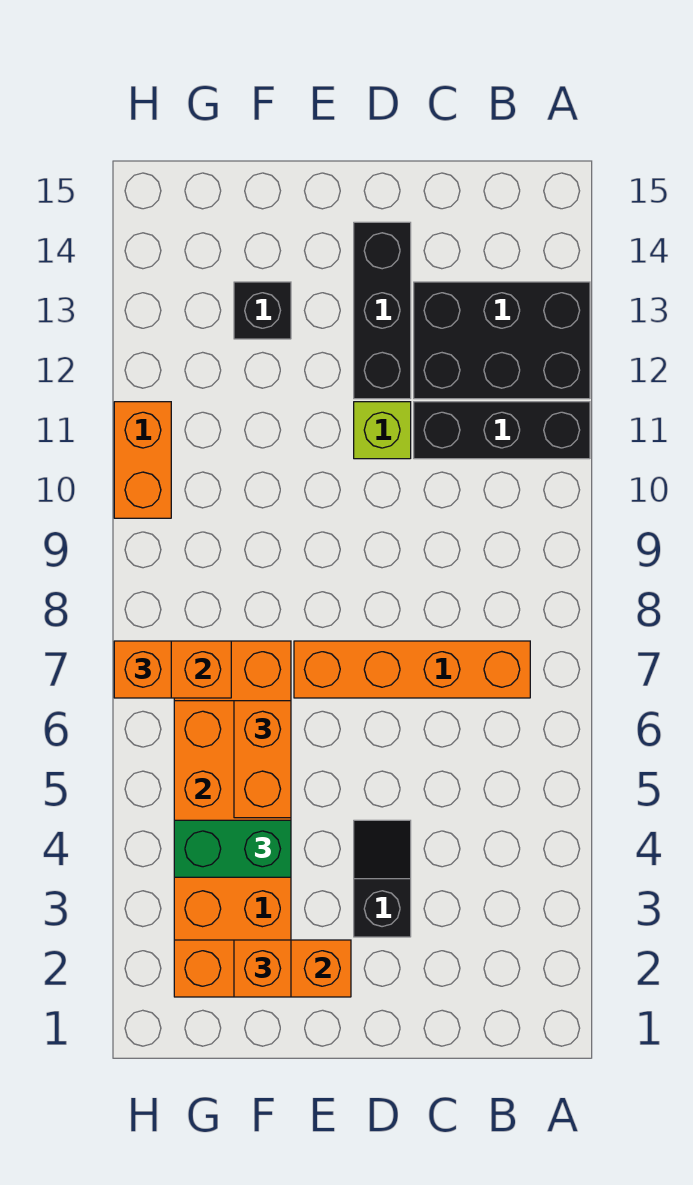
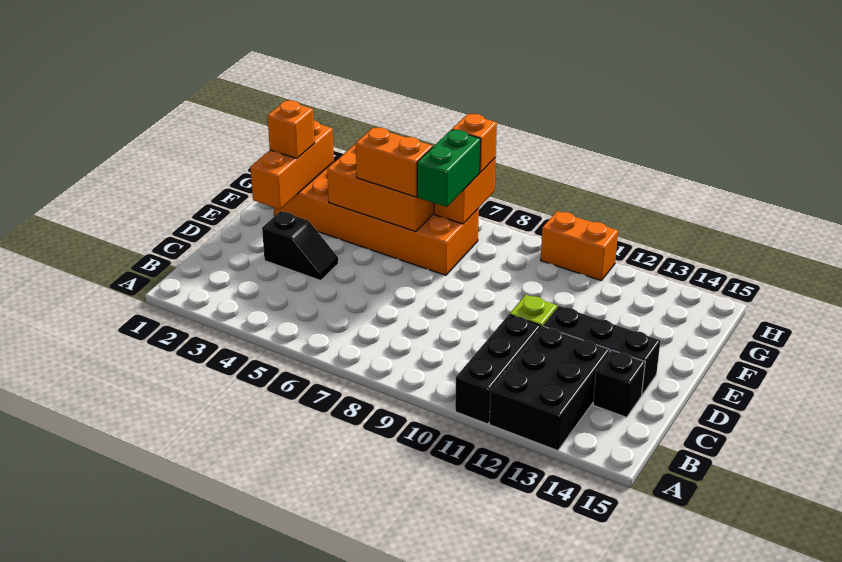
orange brick B7:E7 level 1 -> none
green brick F4:G4 level 3 -> green brick F7:G7 level 3
black brick F13 level 1 -> black brick C14 level 1

